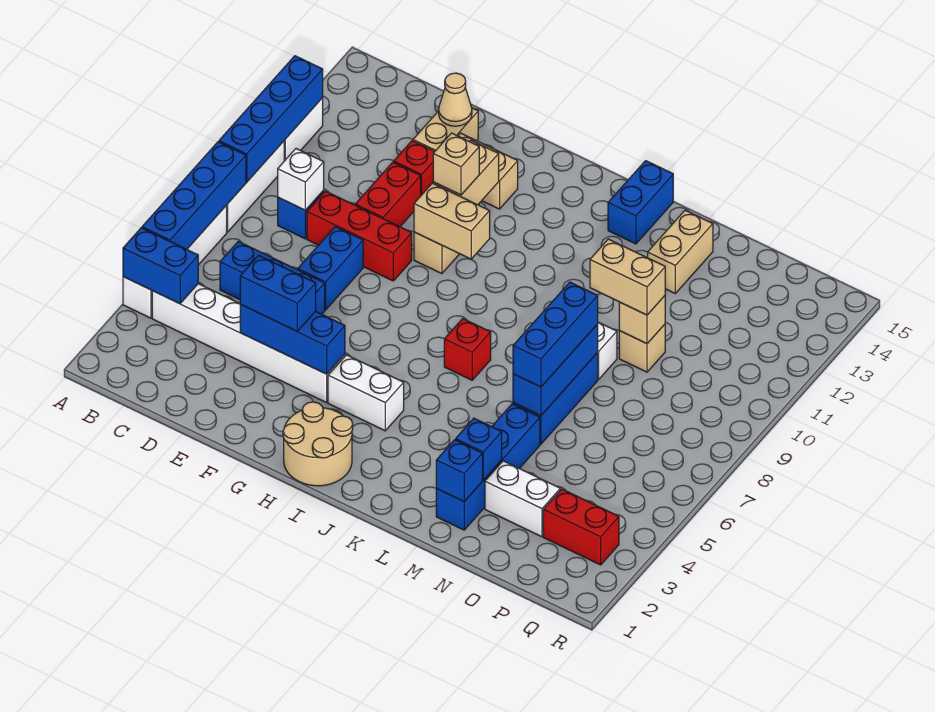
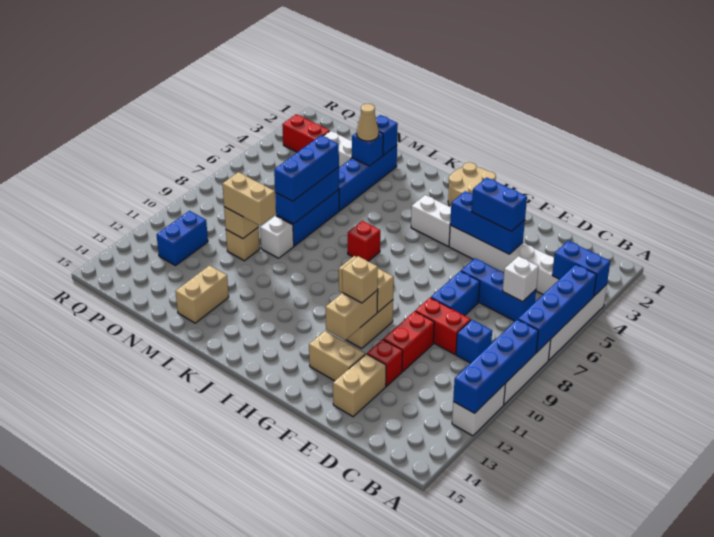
white brick C9 level 2 -> white brick C6 level 2
red brick D9:F9 level 1 -> red brick D9:E9 level 1
tan cone E14 level 2 -> tan cone M3 level 3
blue brick K14:K15 level 1 -> blue brick P11:P12 level 1

